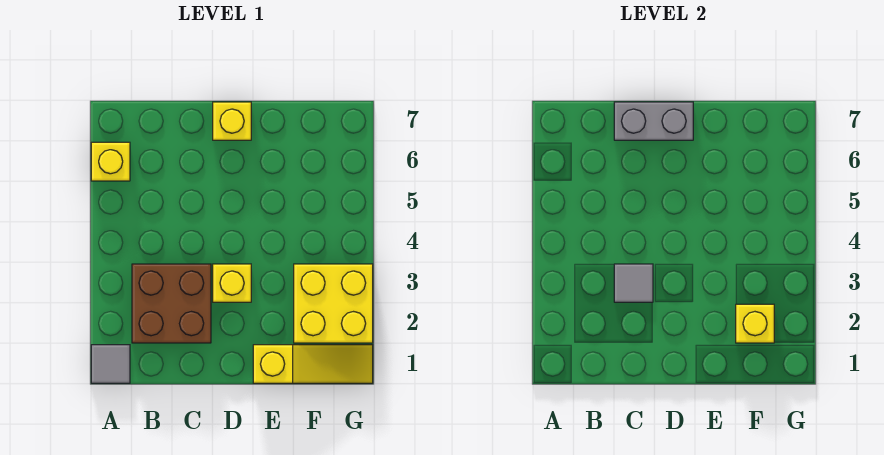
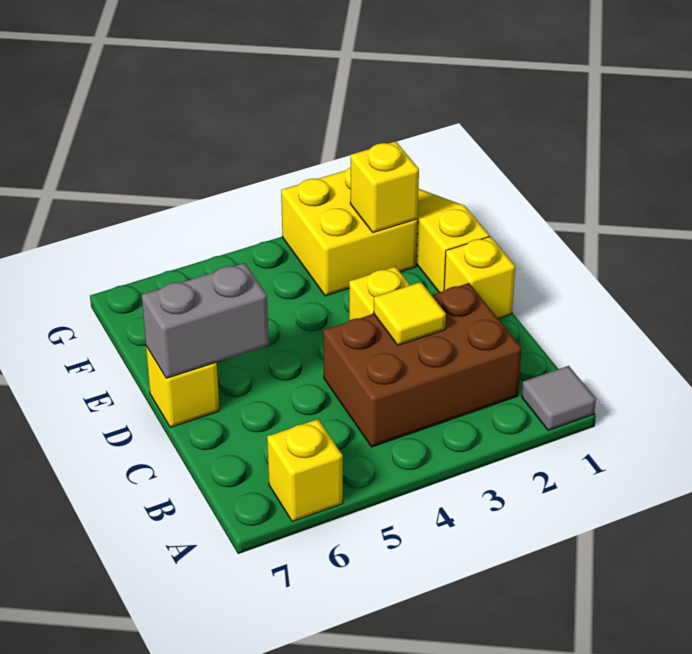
brown brick B2:C3 level 1 -> brown brick B2:C4 level 1
grey tile C3 level 2 -> yellow tile C3 level 2
grey brick C7:D7 level 2 -> grey brick D6:D7 level 2
none -> yellow brick D1 level 1

